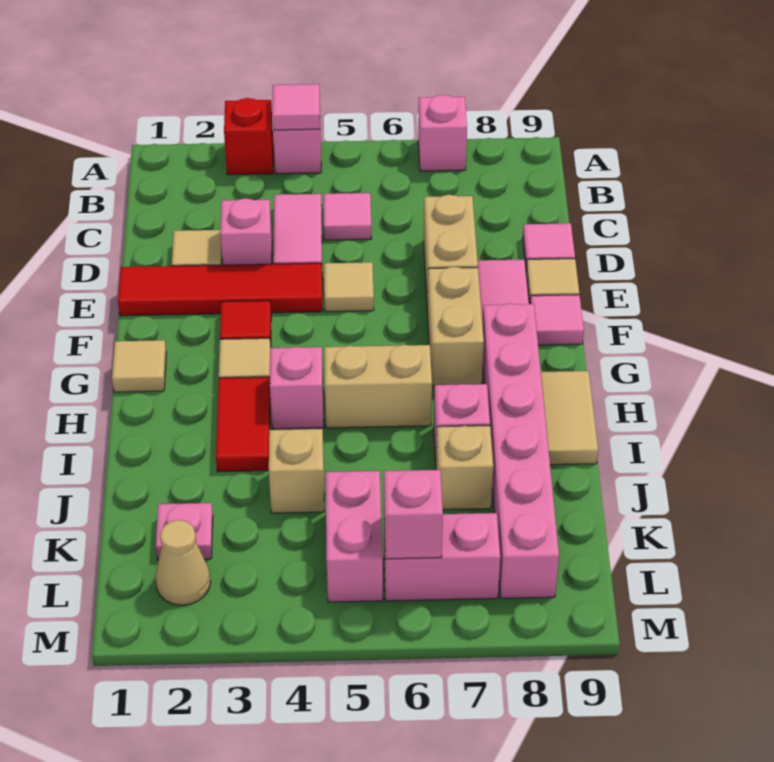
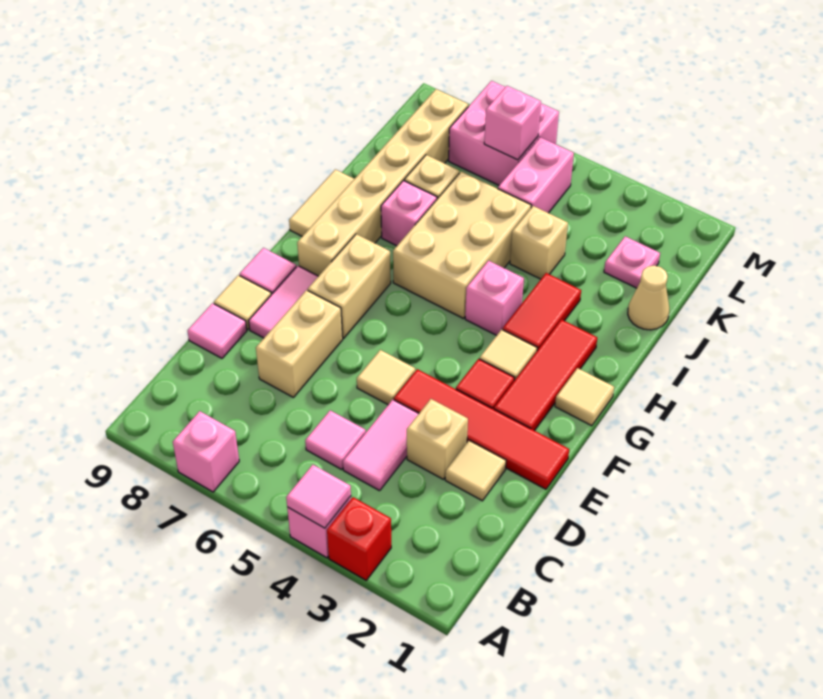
pink brick D3 level 1 -> tan brick D3 level 1
none -> red tile F2:H2 level 1
pink brick G8:L8 level 1 -> tan brick G8:L8 level 1
tan brick H5:H6 level 1 -> tan brick H5:J6 level 1
tan cone L2 level 1 -> tan cone J1 level 1
pink brick L6:L7 level 1 -> pink brick L6:M7 level 1

